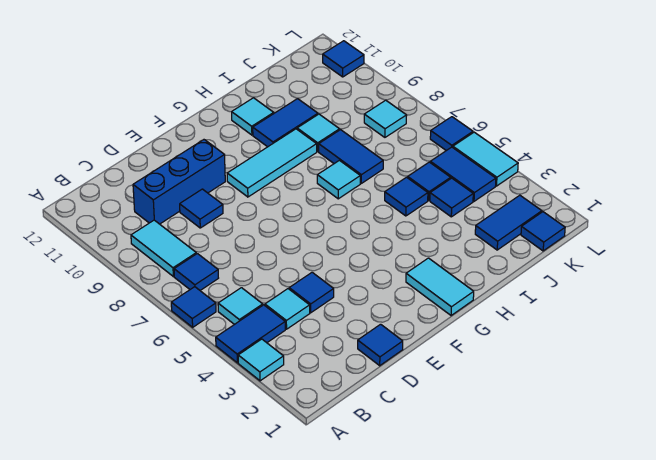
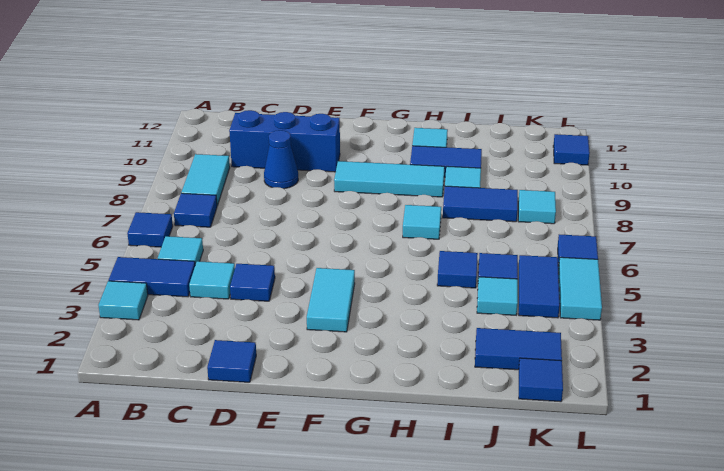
blue tile D9 level 1 -> blue cone D9 level 1
cyan tile G1:G2 level 1 -> cyan tile F3:F4 level 1
blue tile I7:I8 level 1 -> blue tile I8:J8 level 1
blue tile J4 level 1 -> cyan tile J4 level 1

